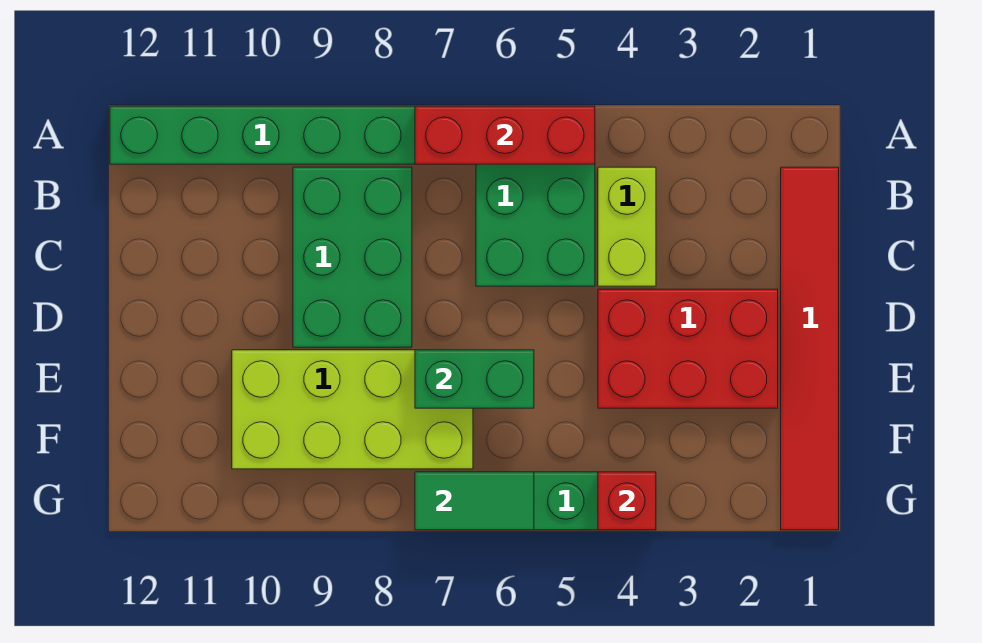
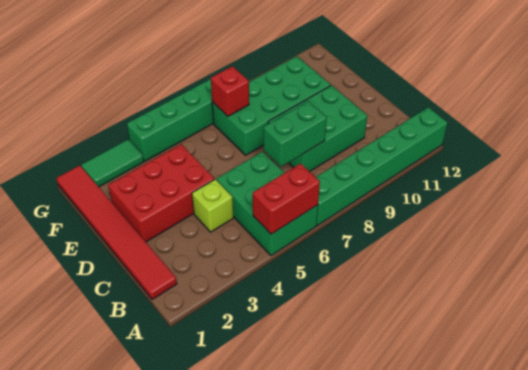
red brick A5:A7 level 2 -> red brick A5:A6 level 2
lime brick B4:C4 level 1 -> lime brick C4 level 1
green brick B8:D9 level 1 -> green brick C8:D10 level 1
green brick E6:E7 level 2 -> green brick C7:C8 level 2
lime brick E7:F10 level 1 -> green brick E7:F10 level 1
red brick G4 level 2 -> red brick F7 level 2
green tile G6:G7 level 2 -> green tile G2:G3 level 1

